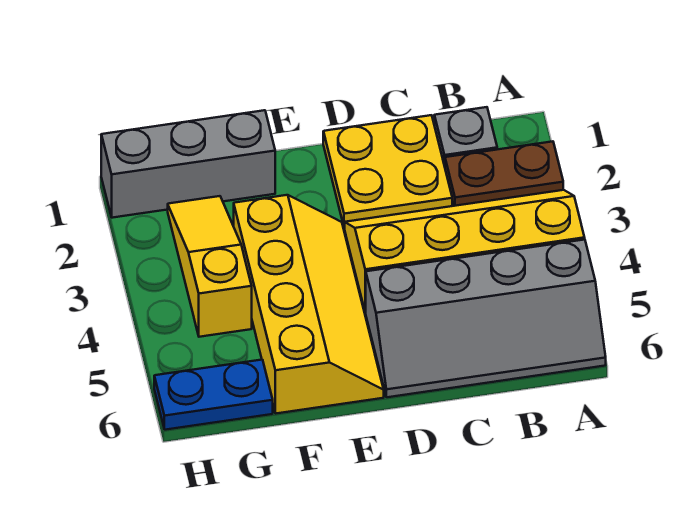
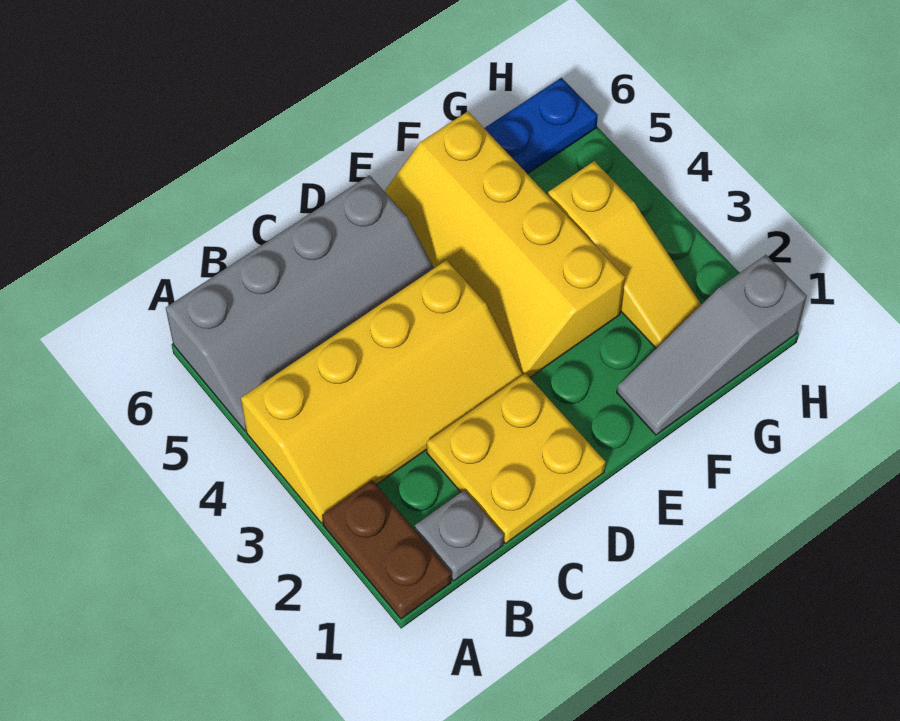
brown plate A2:B2 level 1 -> brown plate A1:A2 level 1
grey slope A5:D6 level 1 top 5 -> grey slope A5:D6 level 1 top 6
grey brick F1:H1 level 1 -> grey slope F1:H1 level 1 top H

